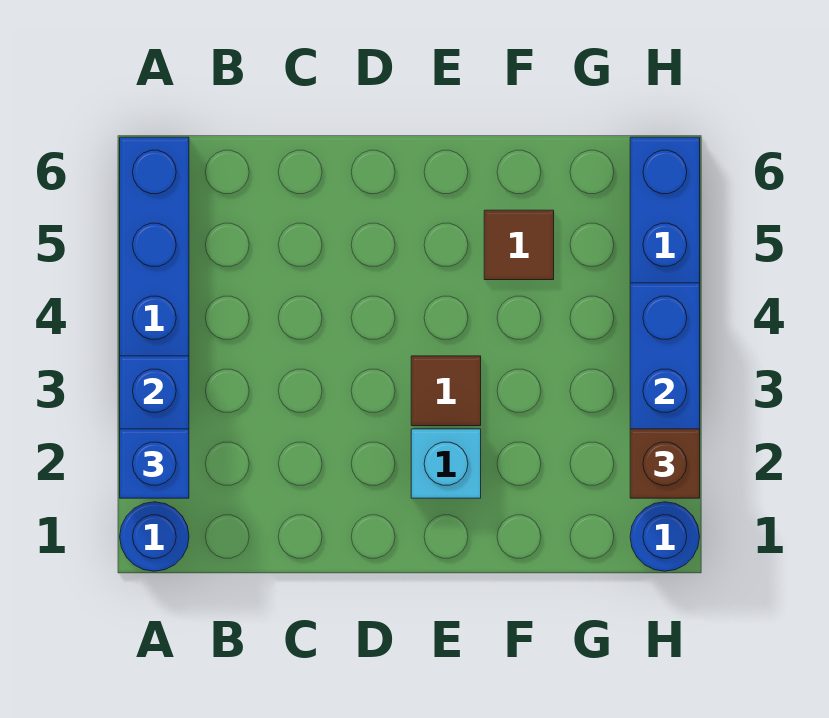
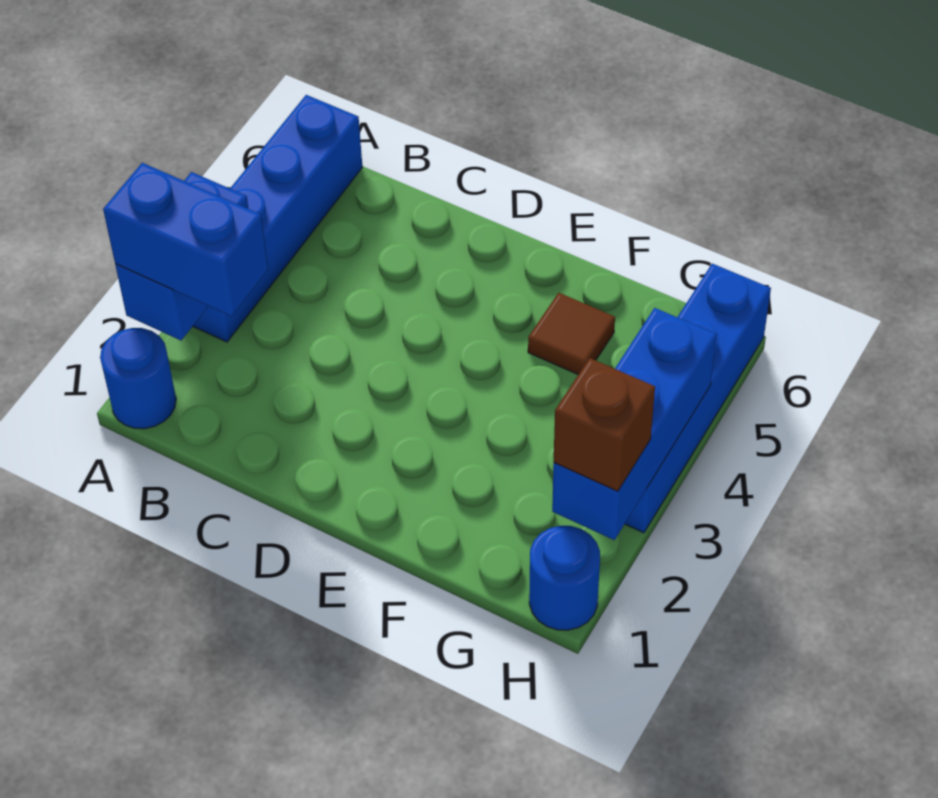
blue brick A2 level 3 -> blue brick A2:B2 level 3
cyan brick E2 level 1 -> none
brown tile E3 level 1 -> none

